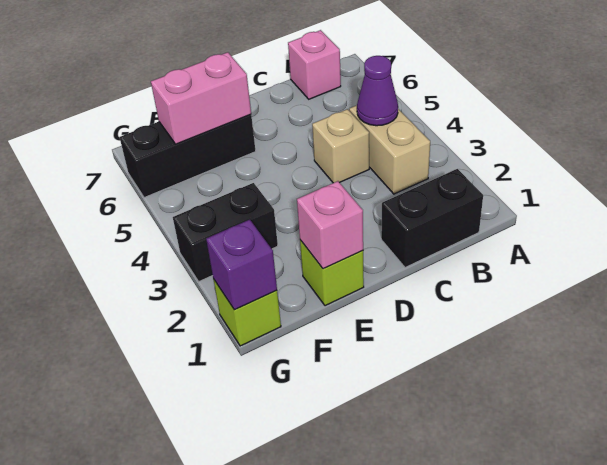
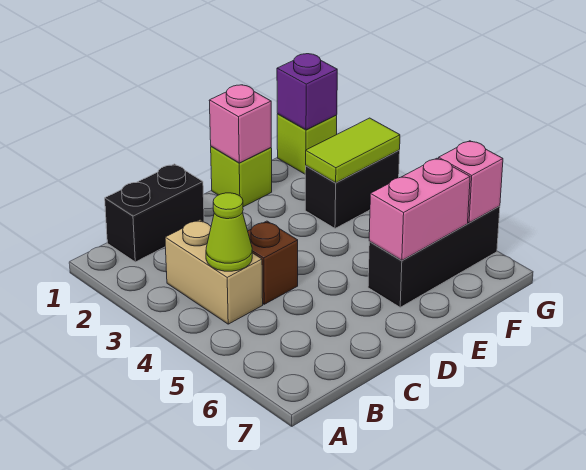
purple cone B4 level 2 -> lime cone B4 level 2
pink brick B7 level 1 -> pink brick G6 level 2
tan brick C4 level 1 -> brown brick C4 level 1
none -> lime tile F3:G3 level 2

